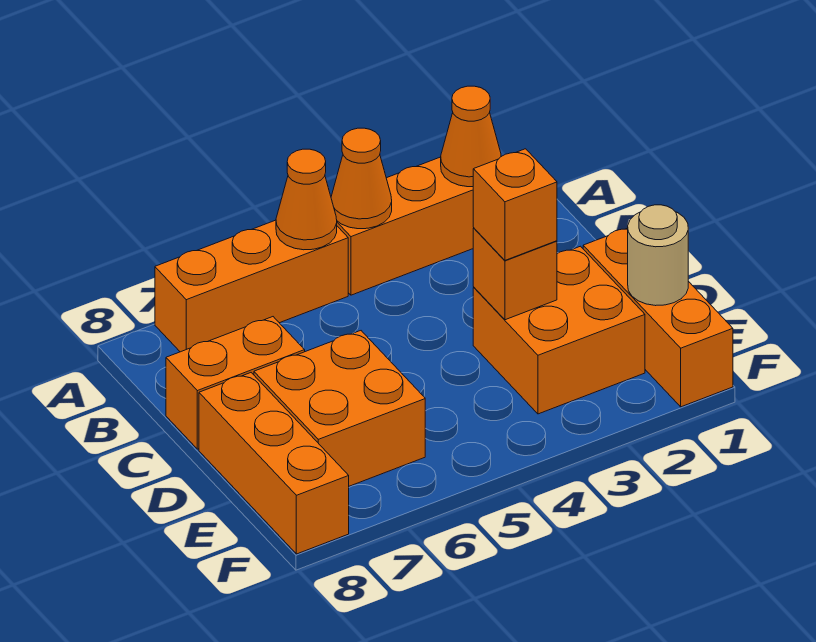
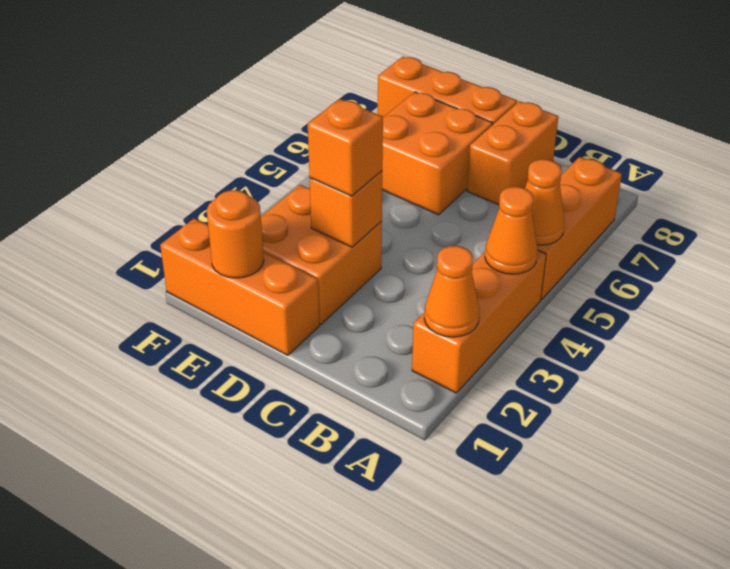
tan round brick E1 level 2 -> orange round brick E1 level 2

